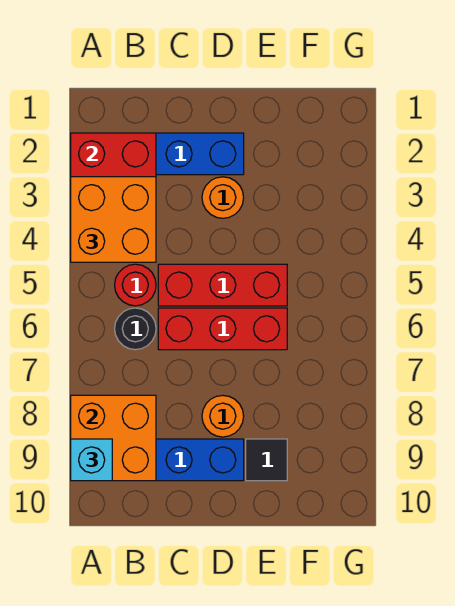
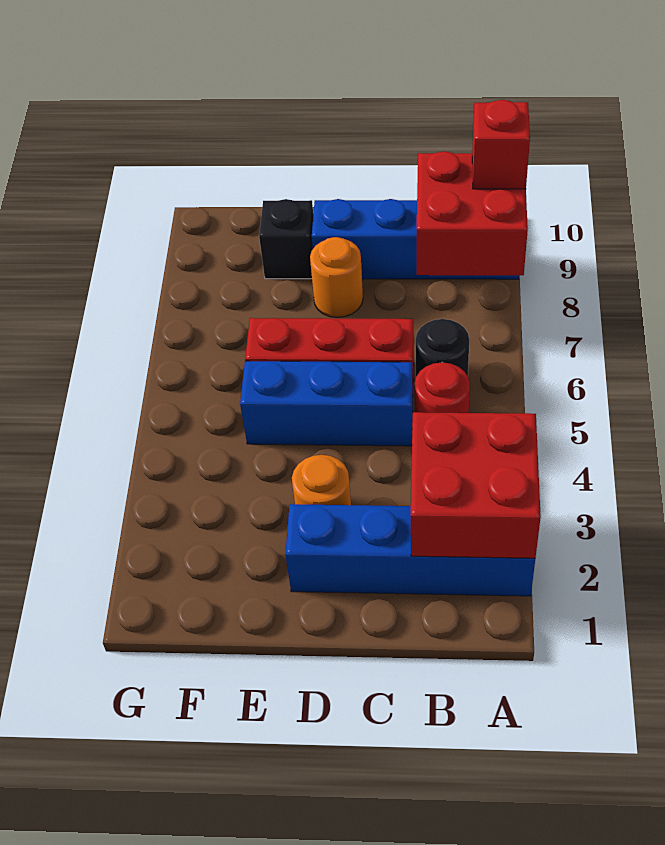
orange brick A3:B4 level 3 -> none
orange brick A8:B9 level 2 -> red brick A8:B9 level 2
cyan brick A9 level 3 -> red brick A9 level 3
red brick C5:E5 level 1 -> blue brick C5:E5 level 1
black tile E9 level 1 -> black brick E9 level 1

